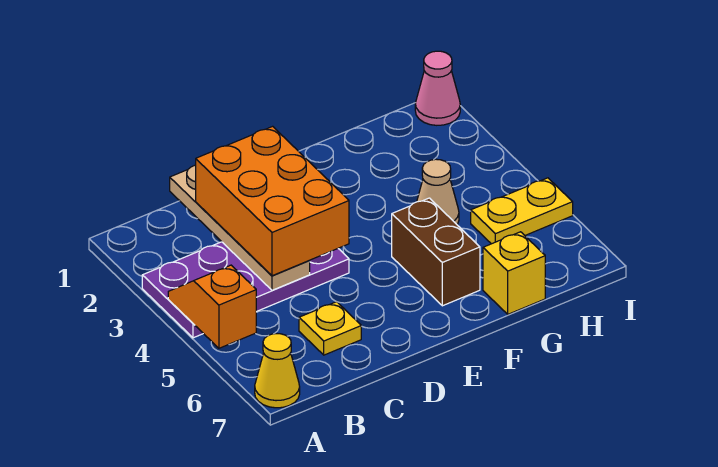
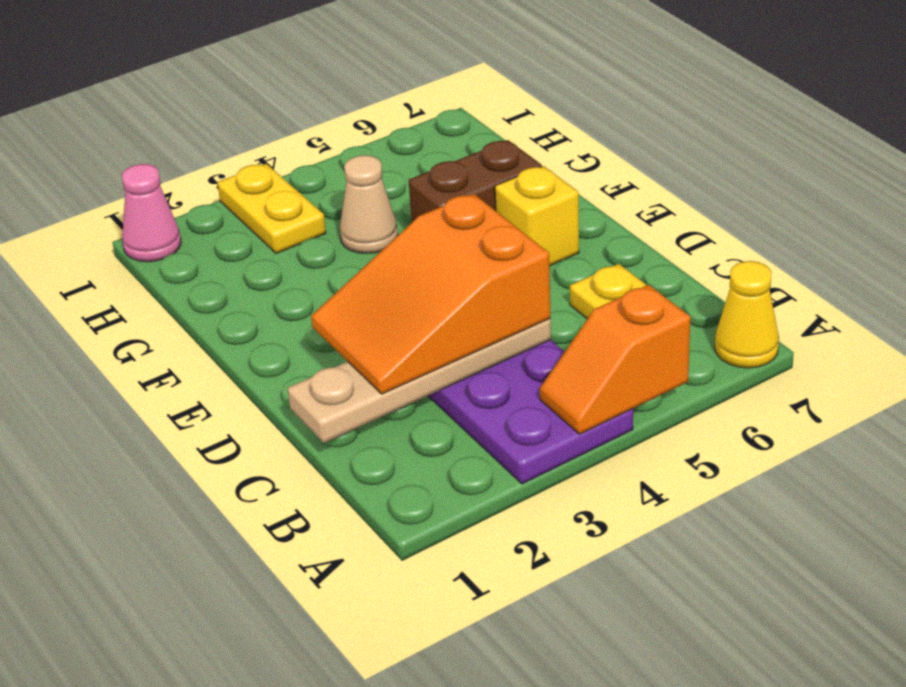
orange brick C2:D4 level 3 -> orange slope C2:D4 level 3 top 4
yellow brick G7 level 1 -> yellow brick E6 level 1
yellow plate H5:I5 level 1 -> yellow plate H3:I3 level 1

